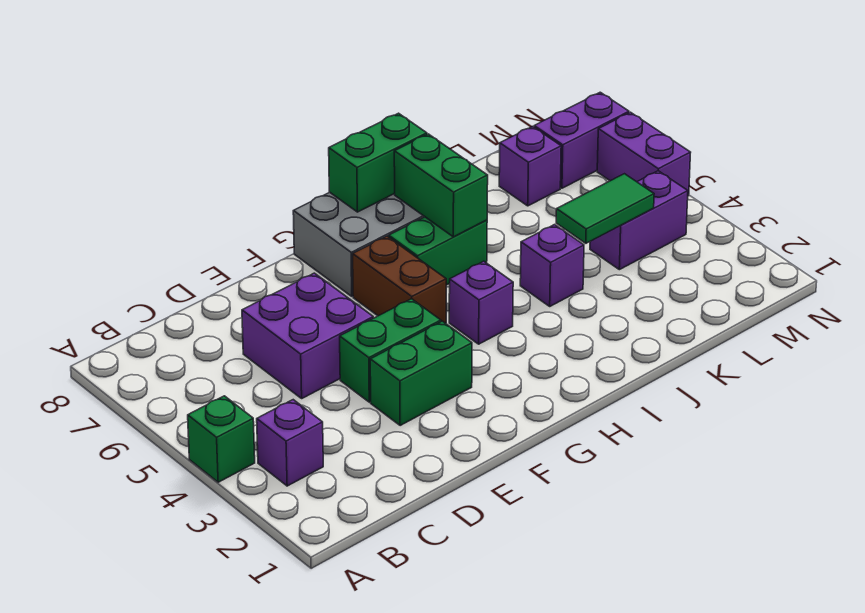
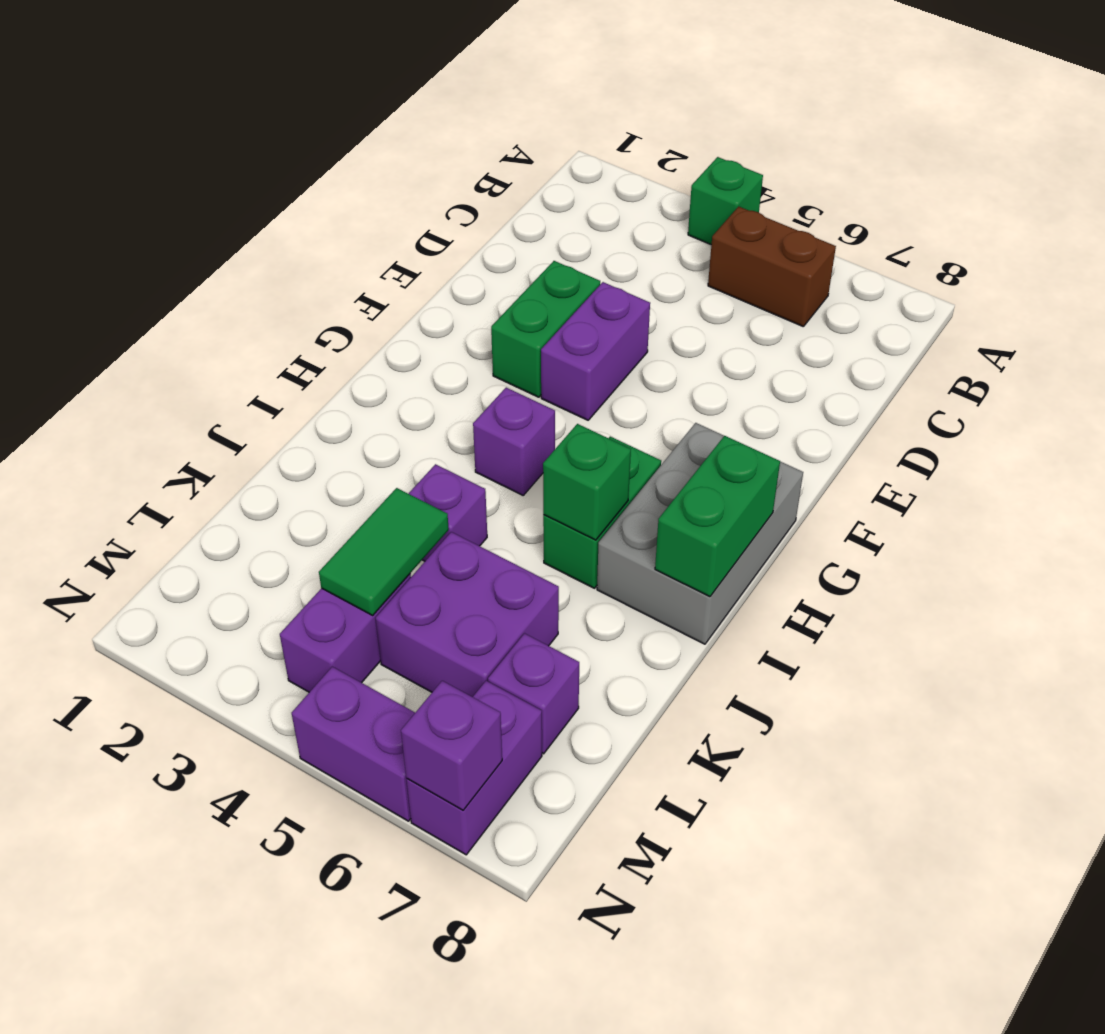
purple brick B3 level 1 -> purple brick N7 level 2
purple brick D5:E6 level 1 -> purple brick K5:L6 level 1
green brick E4:F4 level 1 -> purple brick E4:F4 level 1
brown brick G5:G6 level 1 -> brown brick B5:B6 level 1
green brick I6:I7 level 2 -> green brick I6 level 2

